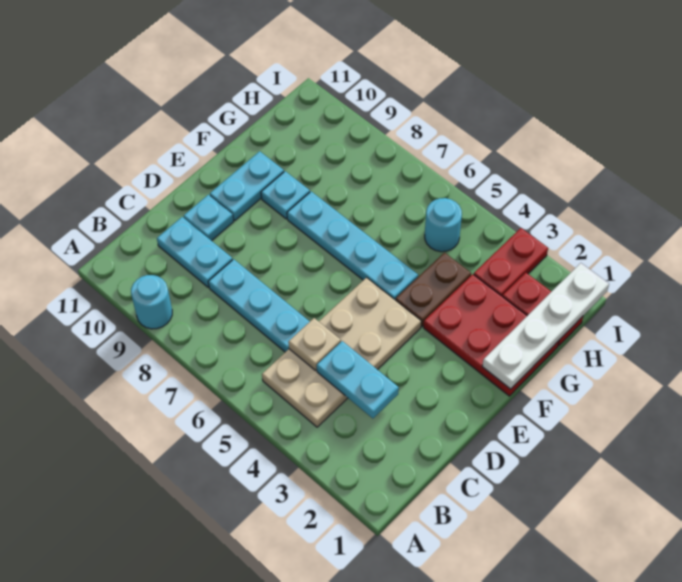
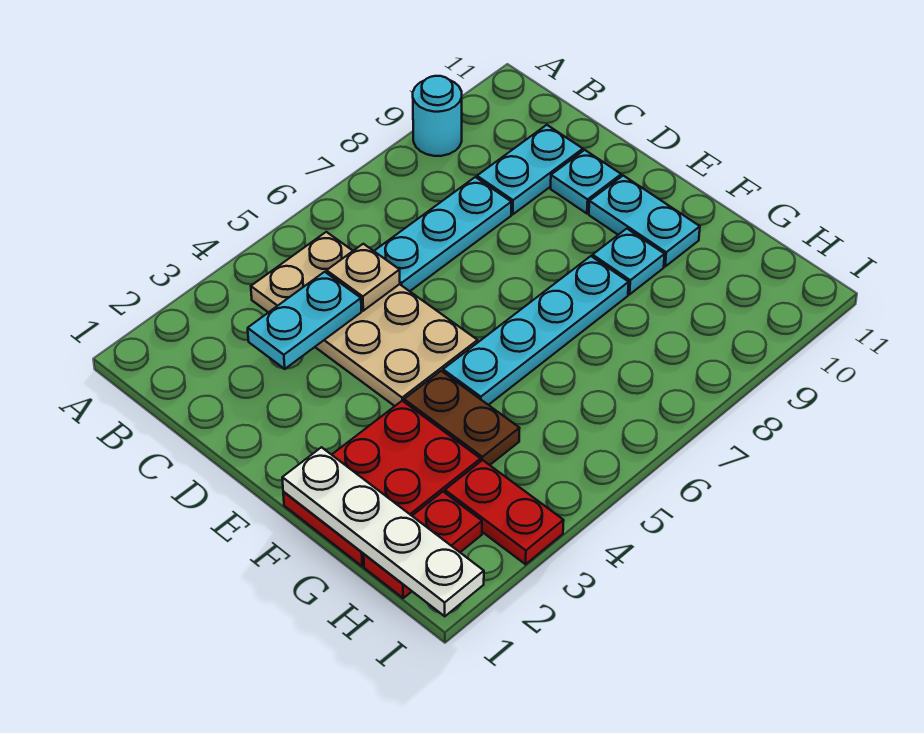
cyan round brick H5 level 1 -> none

